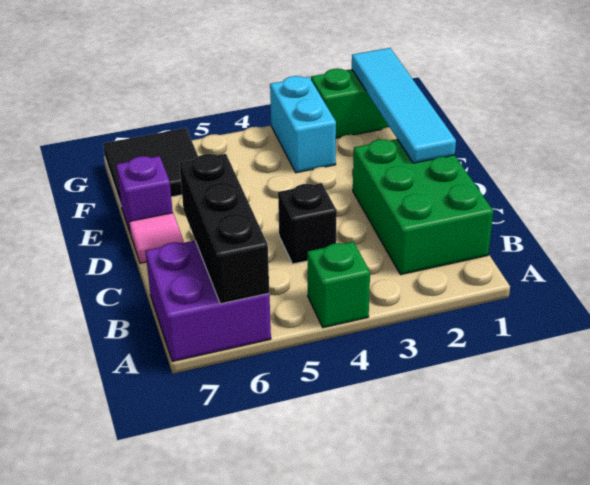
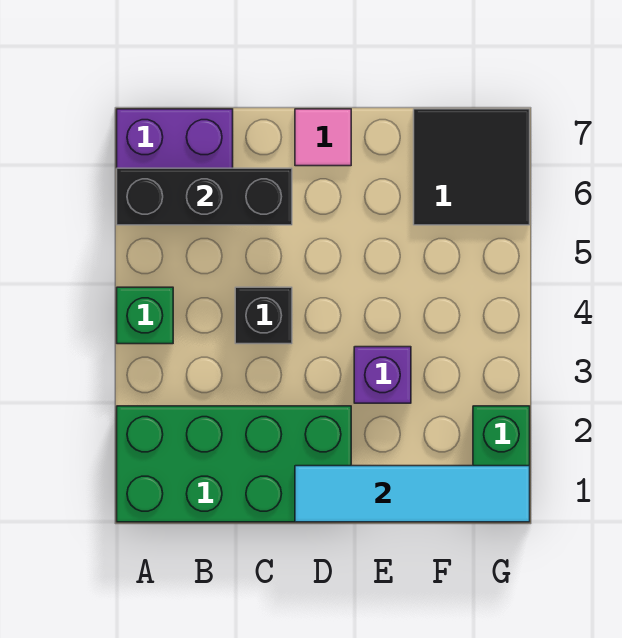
green brick B1:D2 level 1 -> green brick A1:D2 level 1
purple brick E7 level 1 -> purple brick E3 level 1
cyan brick F3:G3 level 1 -> none

